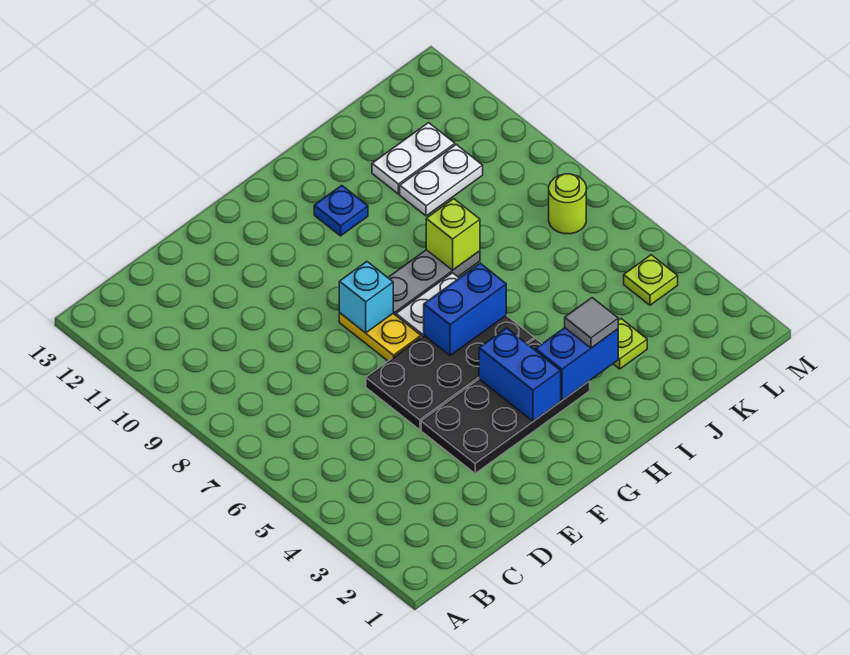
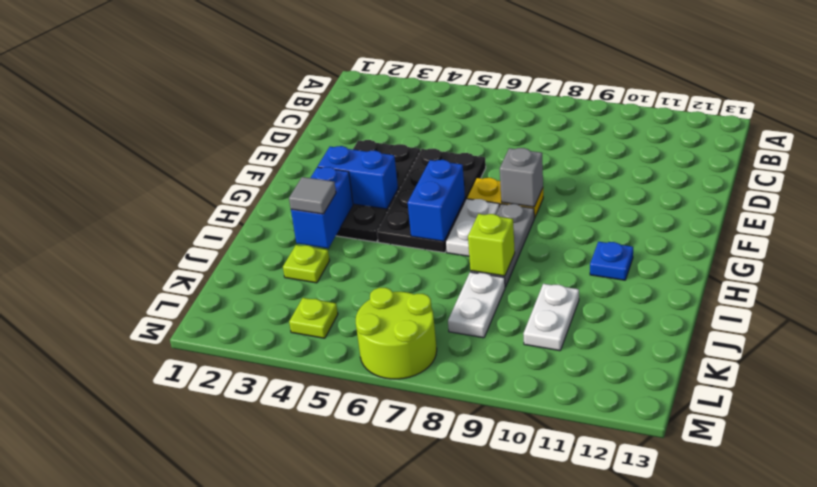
cyan brick F8 level 2 -> grey brick F8 level 2
white plate J11:K11 level 1 -> white plate J8:K8 level 1
lime round brick L7 level 1 -> lime round brick L6:M7 level 1

